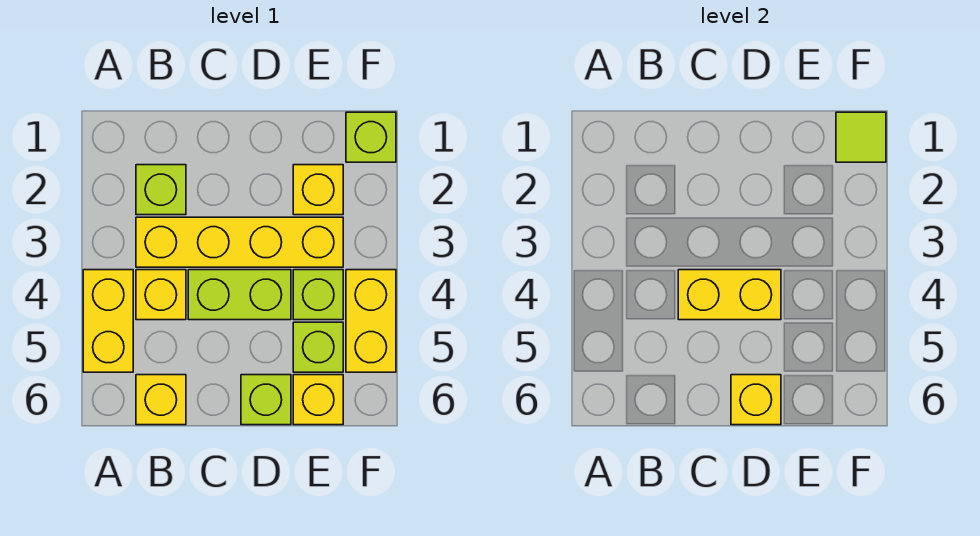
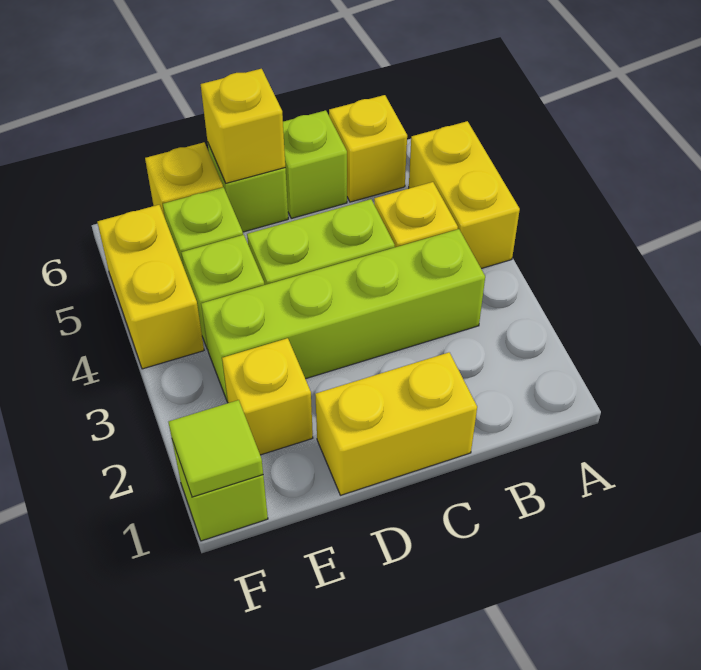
lime brick B2 level 1 -> lime brick C6 level 1
yellow brick B3:E3 level 1 -> lime brick B3:E3 level 1
yellow brick C4:D4 level 2 -> yellow brick C1:D1 level 1

